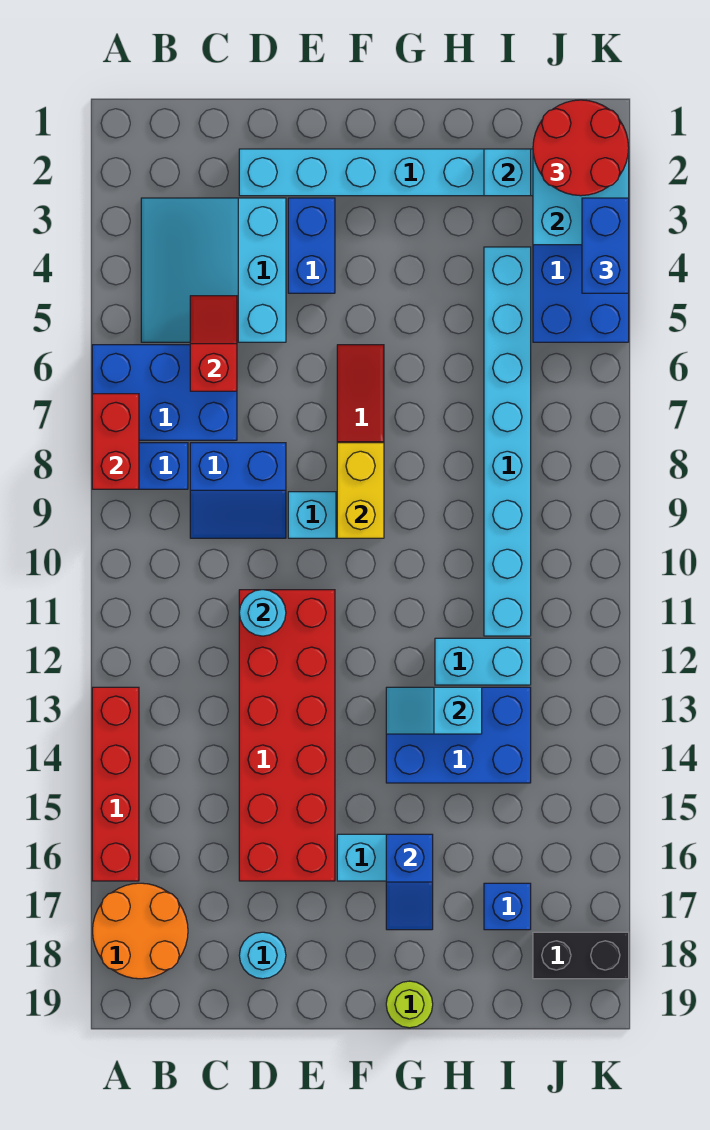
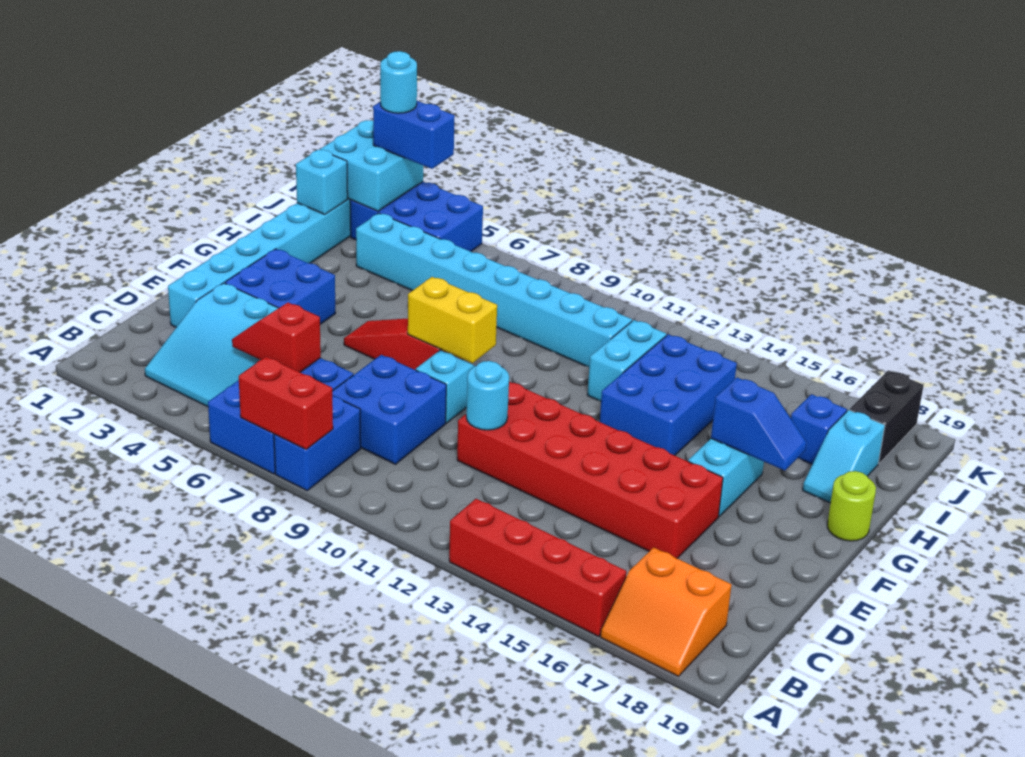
orange round brick A17:B18 level 1 -> orange slope A17:B18 level 1 top B
blue slope C8:D9 level 1 top 8 -> blue brick C8:D9 level 1
cyan round brick D18 level 1 -> cyan round brick K3 level 4
blue brick E3:E4 level 1 -> blue brick E3:F4 level 1
cyan slope G13:H13 level 2 top H -> cyan slope H18:I18 level 1 top I
red round brick J1:K2 level 3 -> none

